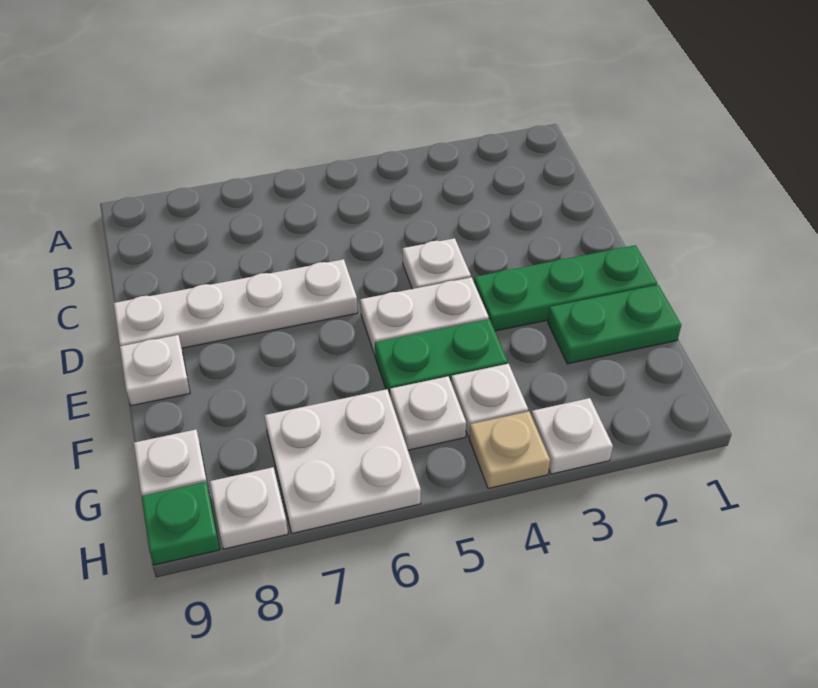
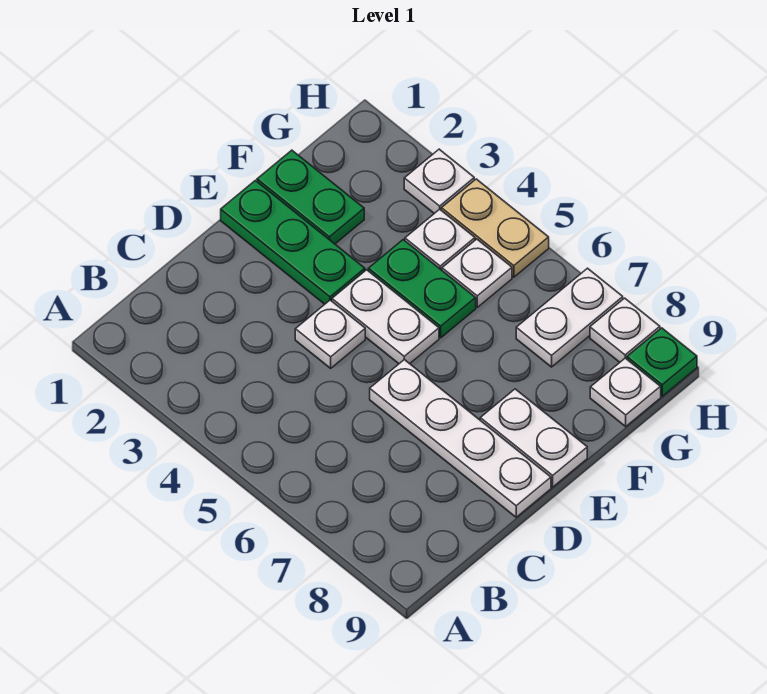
white plate E9 level 1 -> white plate E8:E9 level 1
white plate G6:H7 level 1 -> white plate G7:H7 level 1
tan plate H4 level 1 -> tan plate H4:H5 level 1

